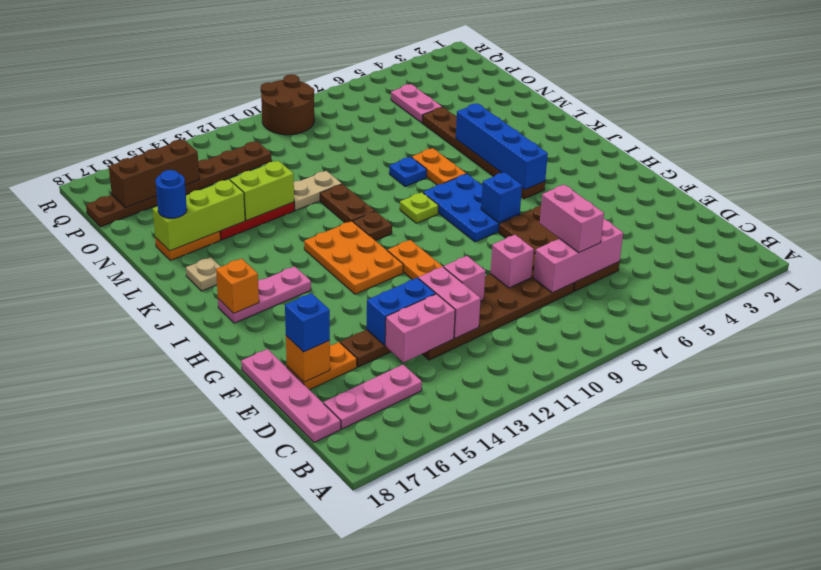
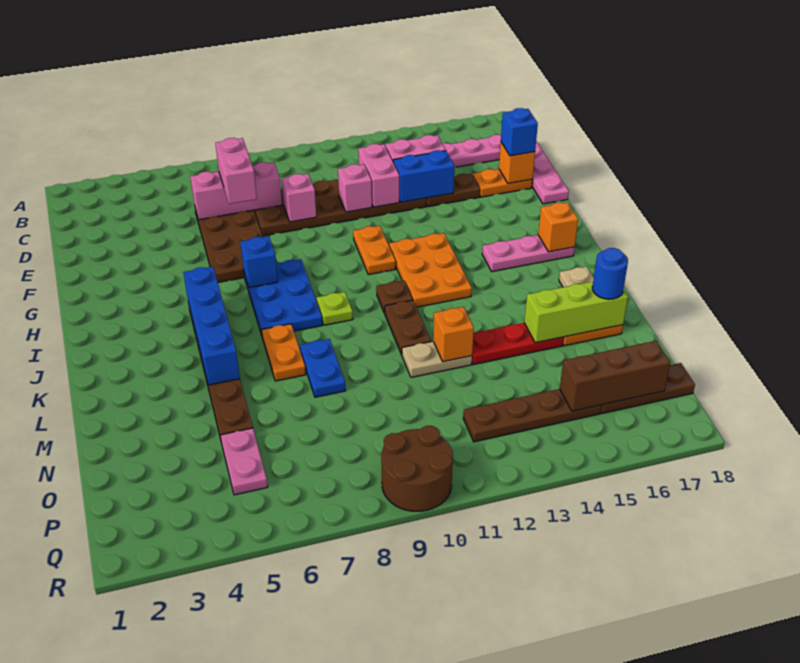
blue plate L8 level 1 -> blue plate L8:M8 level 1
none -> orange brick M12 level 2
lime brick M13:M14 level 2 -> none

